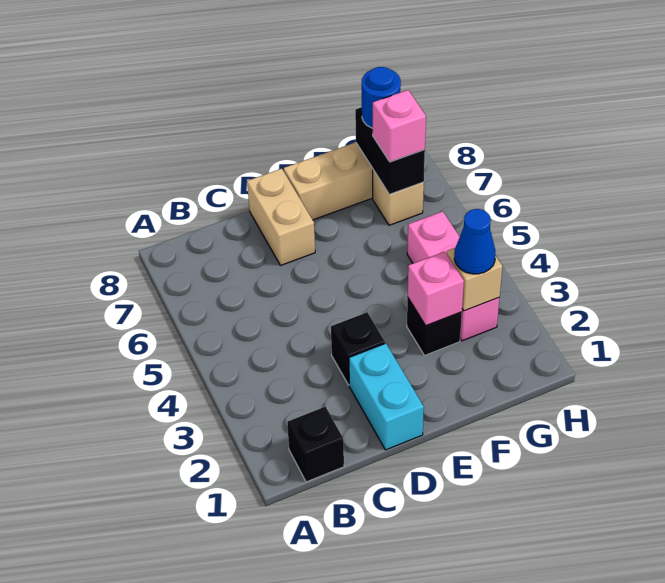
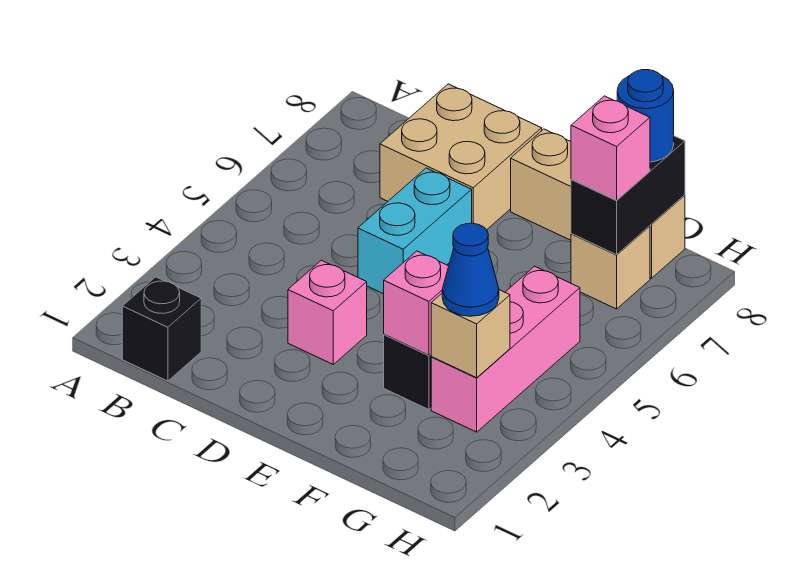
cyan brick D1:D2 level 1 -> cyan brick D5:D6 level 1
black brick D3 level 1 -> pink brick D3 level 1
tan brick D7:D8 level 1 -> tan brick C7:D8 level 1

